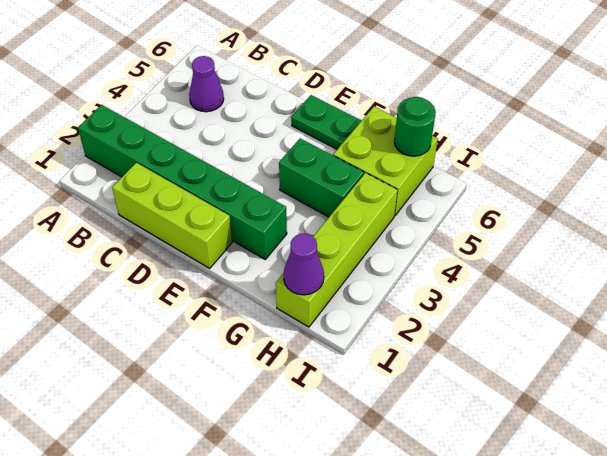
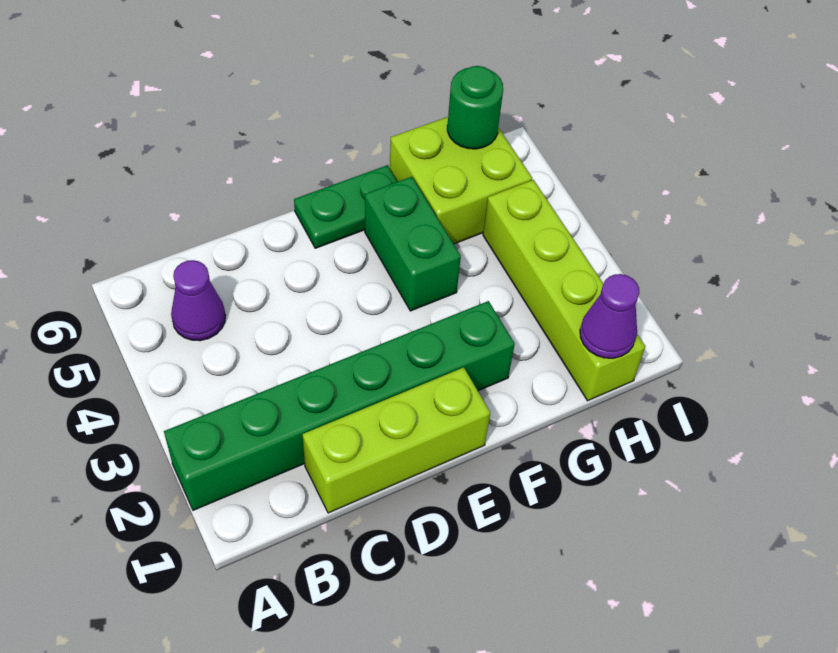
green brick F4:G4 level 1 -> green brick F4:F5 level 1

